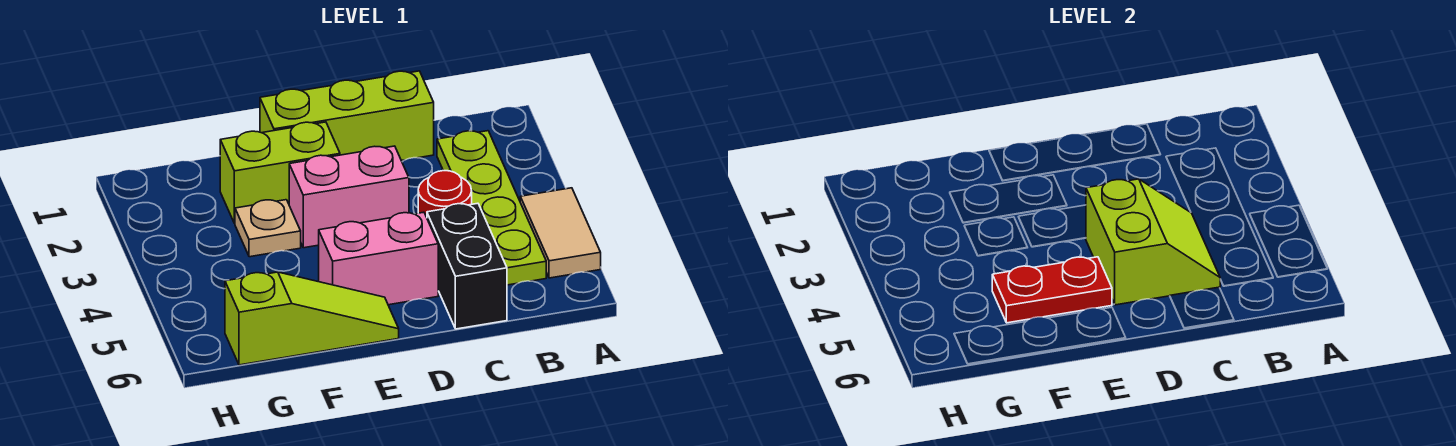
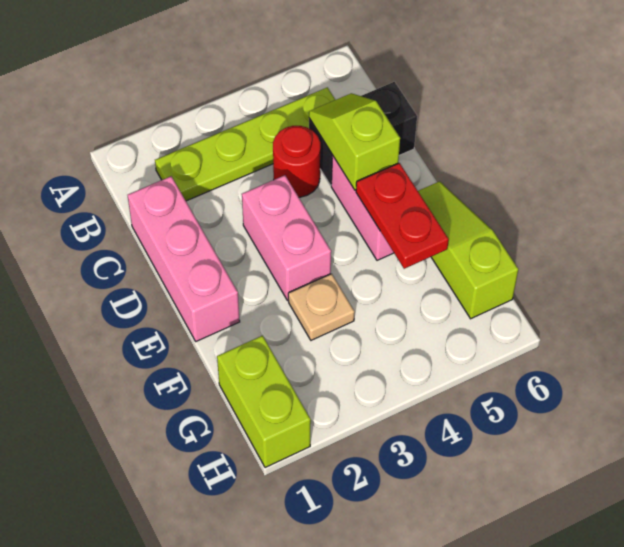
tan tile A4:A5 level 1 -> none
lime brick C1:E1 level 1 -> pink brick C1:E1 level 1
lime slope C4:D5 level 2 top D -> lime slope C5:D5 level 2 top D
lime brick E2:F2 level 1 -> lime brick G1:H1 level 1

